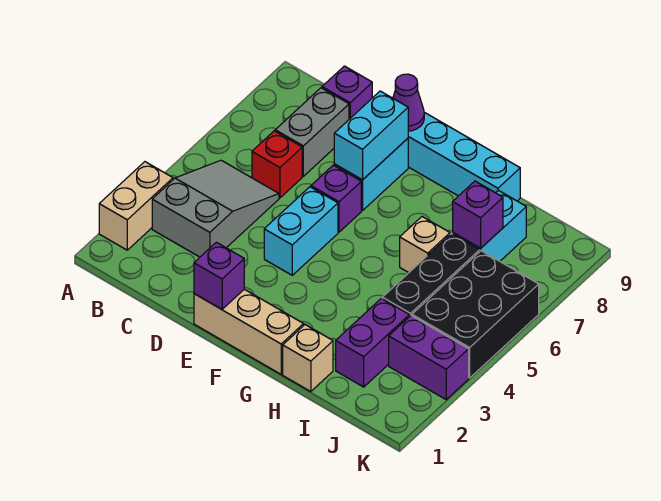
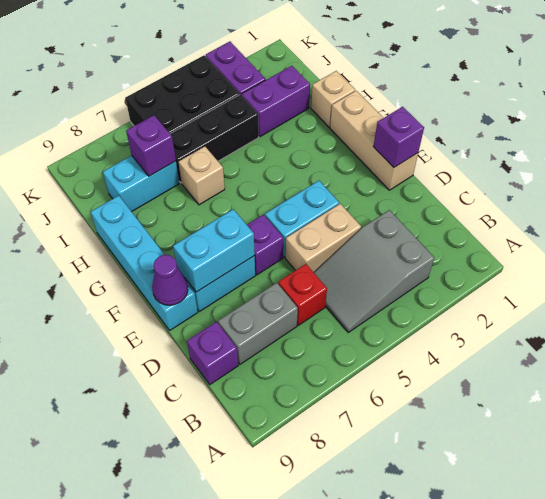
tan brick A2:A3 level 1 -> tan brick D4:D5 level 1

